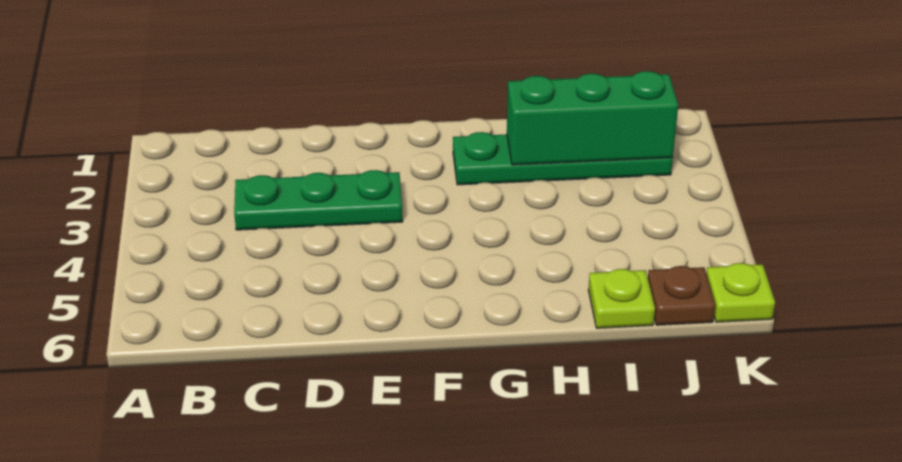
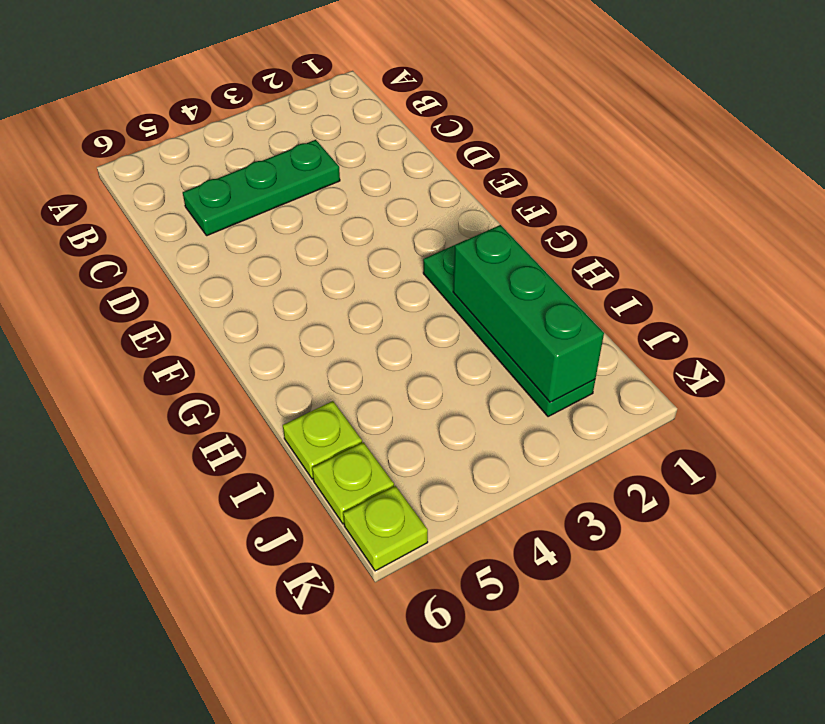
green plate C3:E3 level 1 -> green plate C3:C5 level 1
brown plate J6 level 1 -> lime plate J6 level 1

